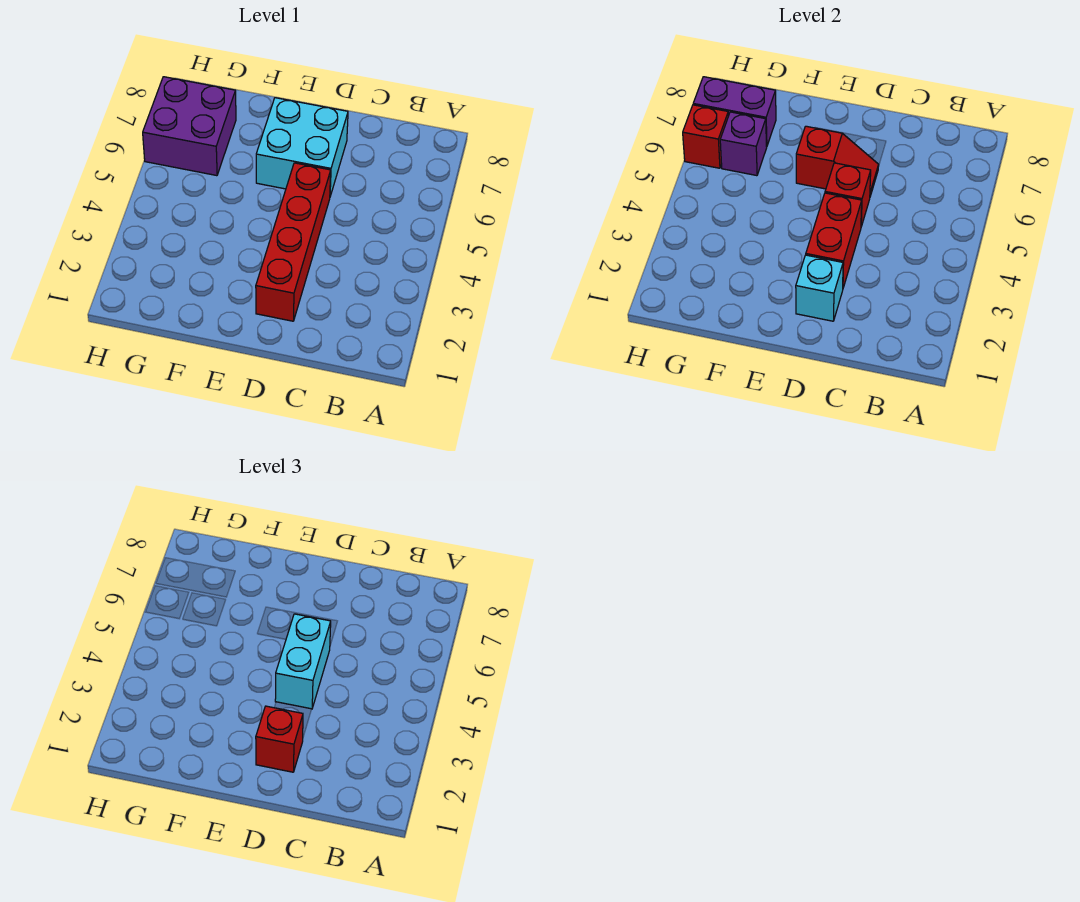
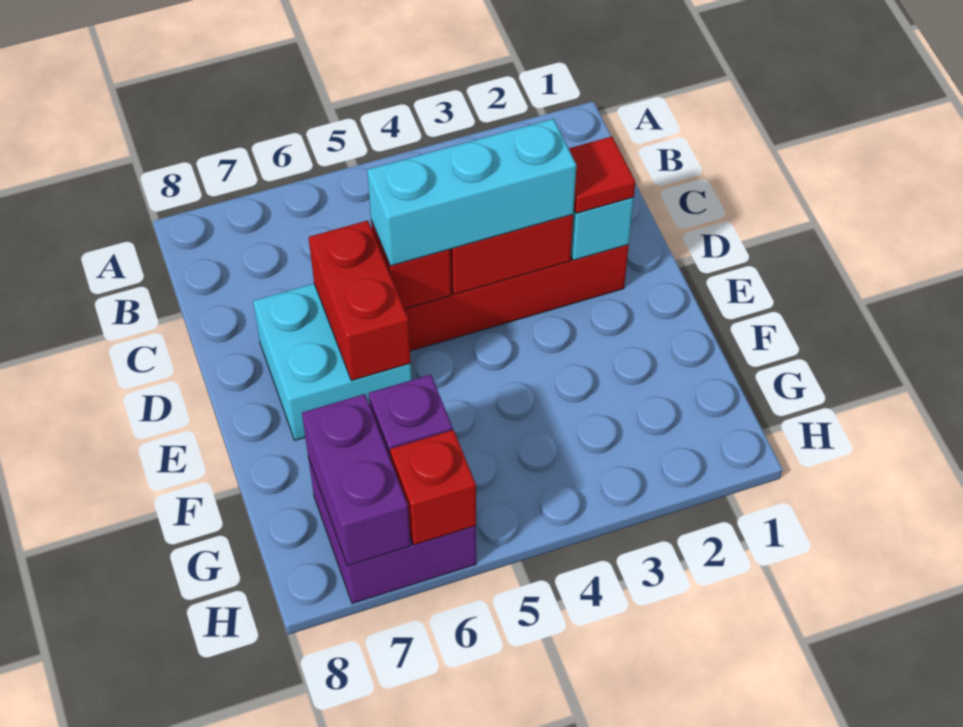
red brick D2 level 3 -> red tile D2 level 3
cyan brick D4:D5 level 3 -> cyan brick D3:D5 level 3
red slope D6:E6 level 2 top E -> red brick D6:E6 level 2

